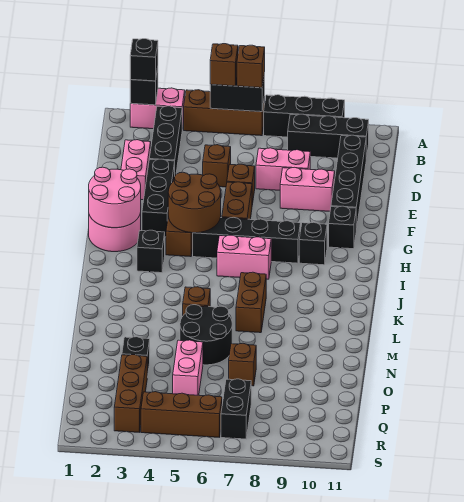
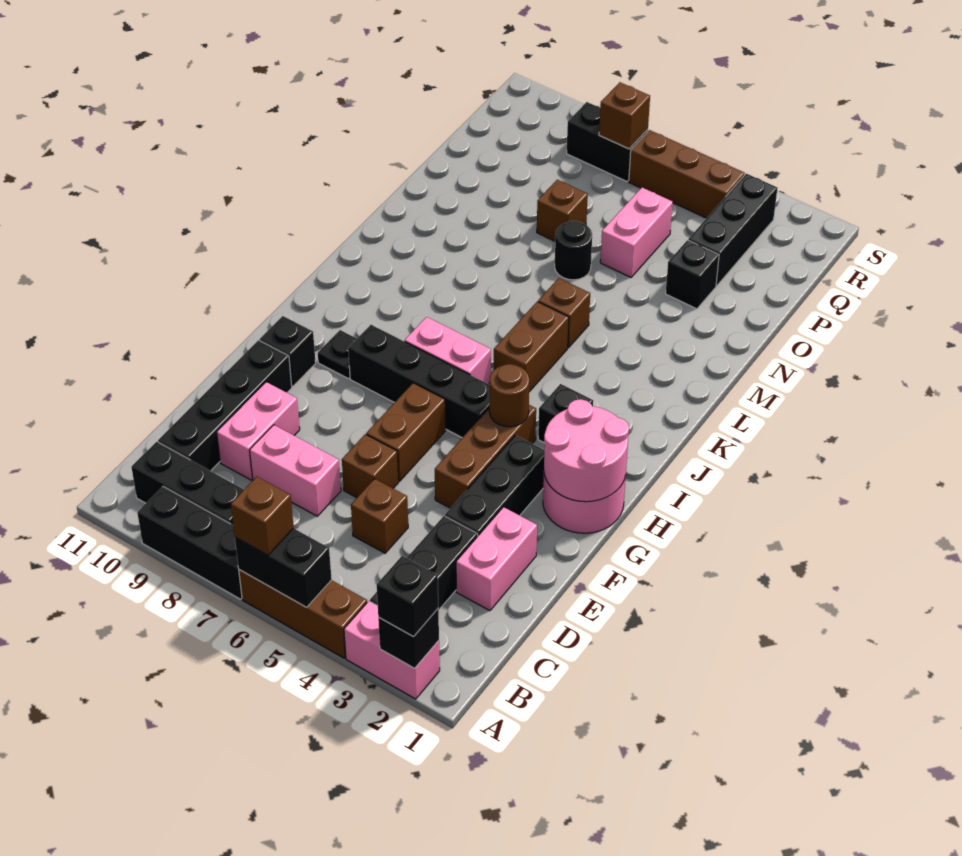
brown brick A5 level 3 -> brown brick R7 level 2
pink brick E8:E9 level 1 -> pink brick D9:E9 level 1
brown round brick G4:H5 level 2 -> brown round brick H4 level 2
black brick H9 level 1 -> black plate H9 level 1
brown brick K7:L7 level 1 -> brown brick J5:K5 level 1
black round brick M5:N6 level 1 -> black round brick N6 level 1
brown brick P3:R3 level 1 -> black brick P3:R3 level 1
black brick Q7:R7 level 1 -> black brick R7:R8 level 1

